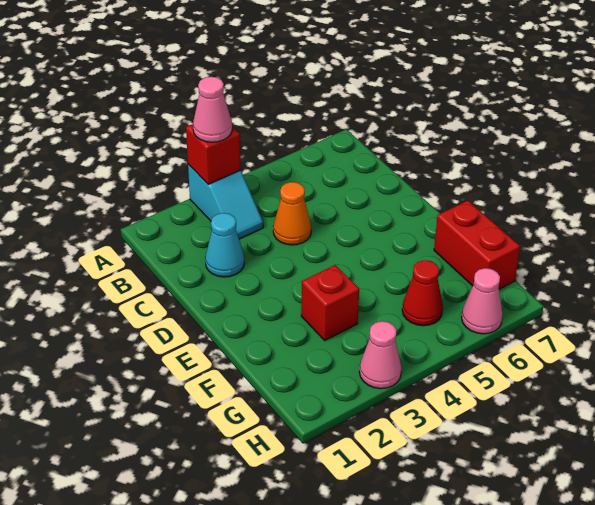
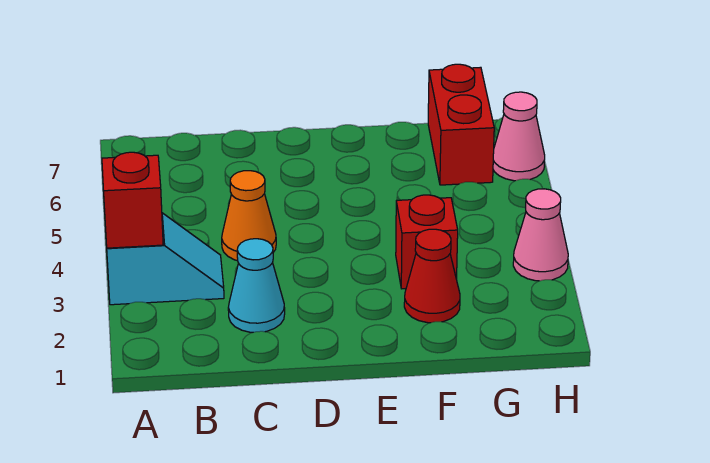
pink cone A3 level 3 -> none
red brick F7:G7 level 1 -> red brick G6:G7 level 1
red cone G5 level 1 -> red cone F2 level 1

